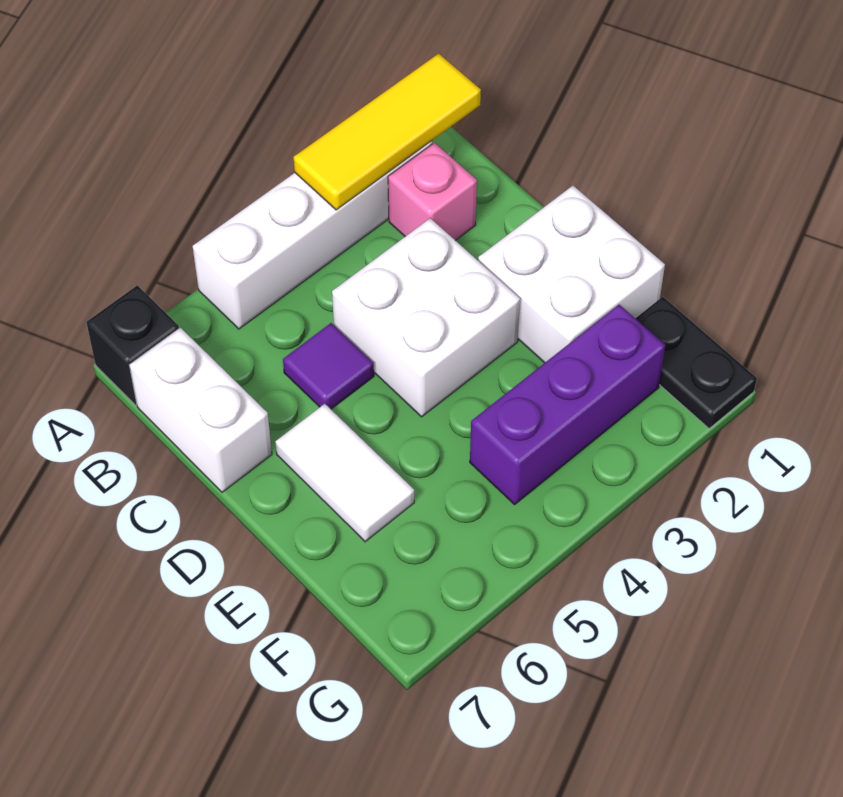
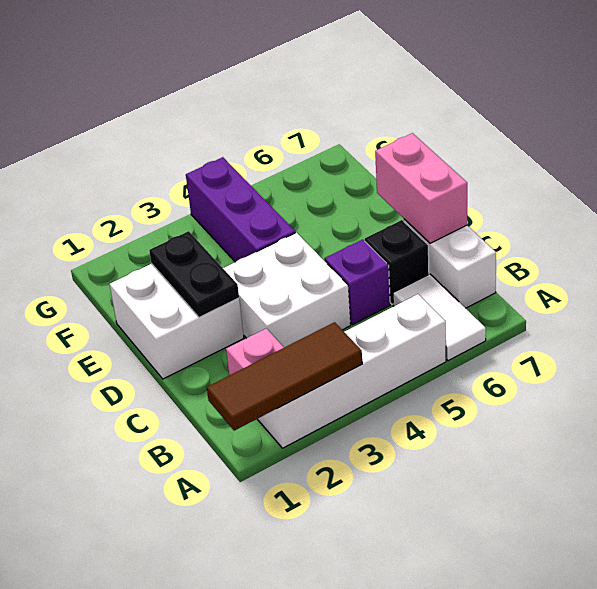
yellow tile A1:A3 level 2 -> brown tile A1:A3 level 2
black brick A7 level 1 -> black brick C6 level 1
purple tile C5 level 1 -> purple brick C5 level 1
none -> pink brick C7:D7 level 2
white tile D6:E6 level 1 -> white tile A6:B6 level 1
black plate F1:G1 level 1 -> black plate D2:E2 level 2
purple brick F2:F4 level 1 -> purple brick E4:G4 level 1

